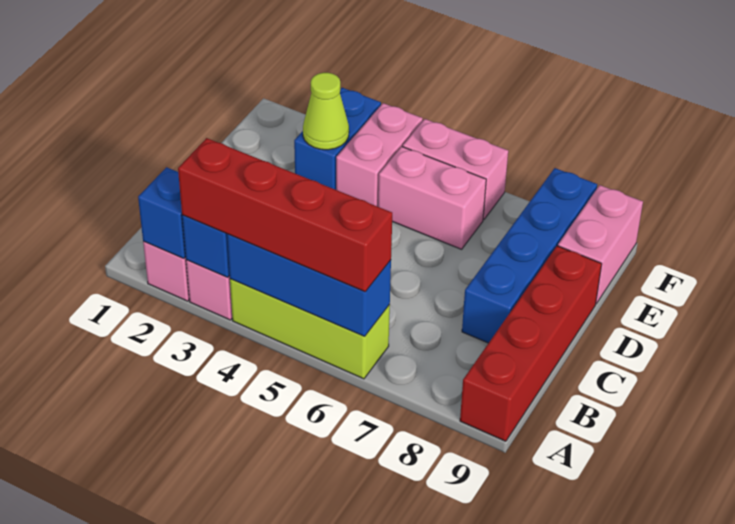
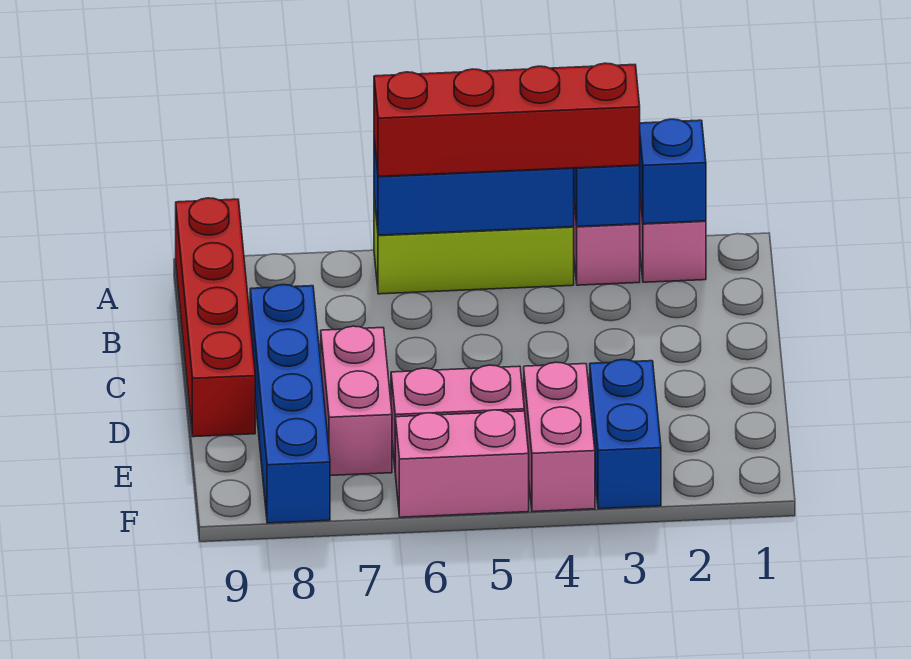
lime cone E3 level 2 -> none
pink brick E9:F9 level 1 -> pink brick D7:E7 level 1

